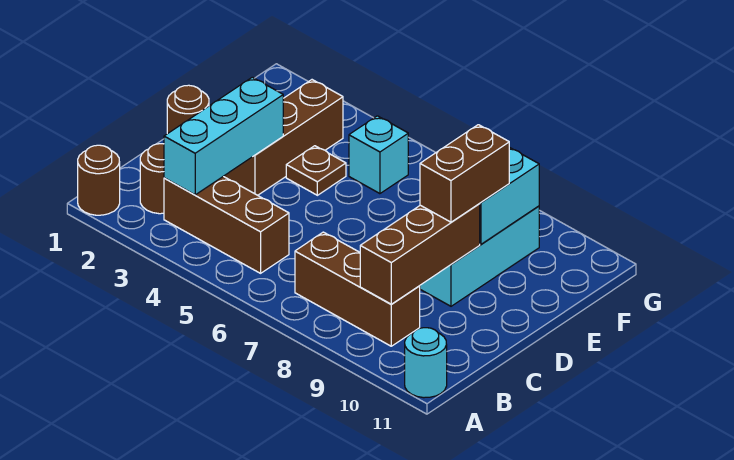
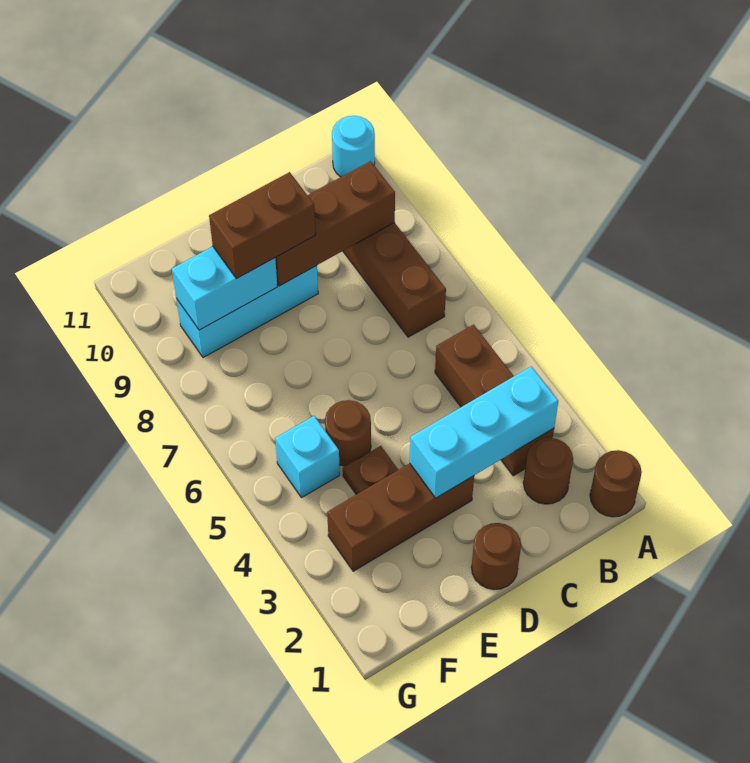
none -> brown round brick E5 level 1

